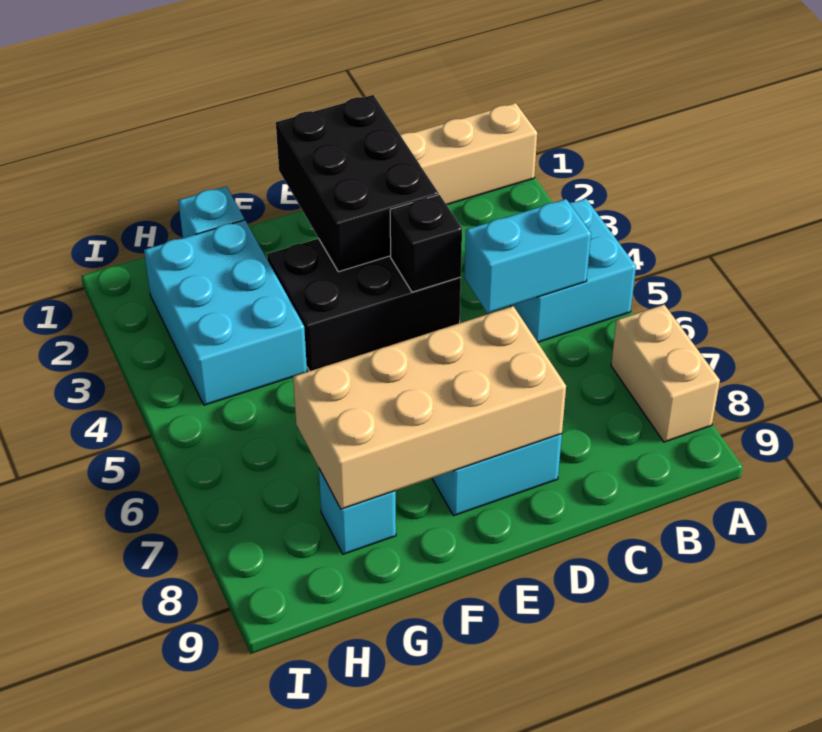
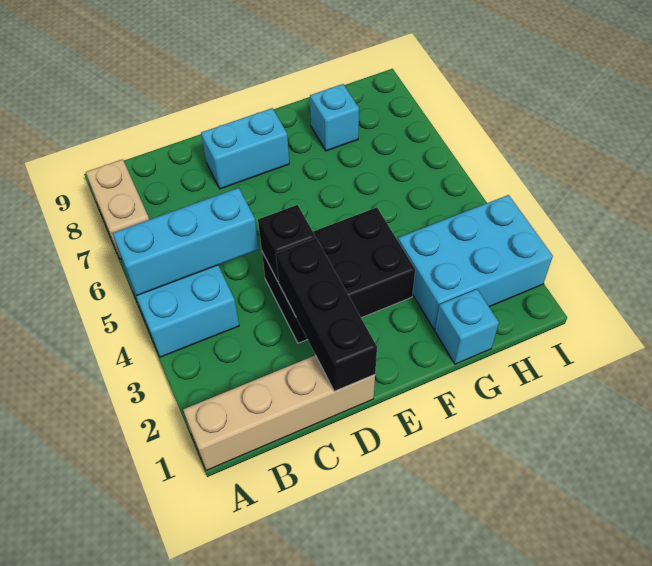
cyan brick B5:C5 level 2 -> cyan brick A5:C5 level 2
black brick D1:E3 level 2 -> black brick D1:D3 level 2
tan brick D7:G8 level 2 -> none
cyan brick G2:H4 level 1 -> cyan brick G2:I3 level 1

